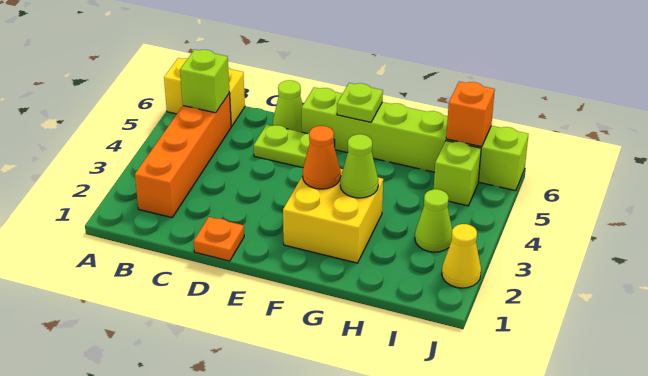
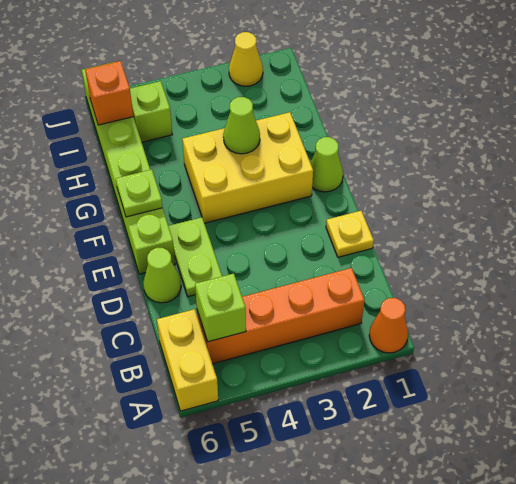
orange plate D1 level 1 -> yellow plate D1 level 1
yellow brick F2:G3 level 1 -> yellow brick F2:G4 level 1
orange cone F3 level 2 -> orange cone A1 level 1
lime cone I3 level 1 -> lime cone F1 level 1

